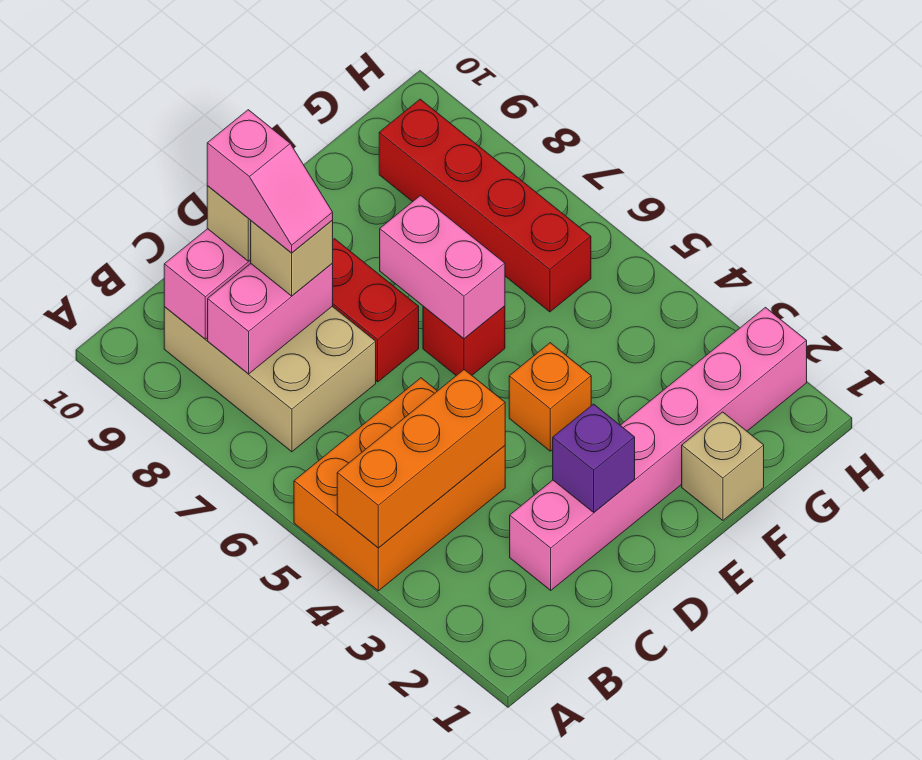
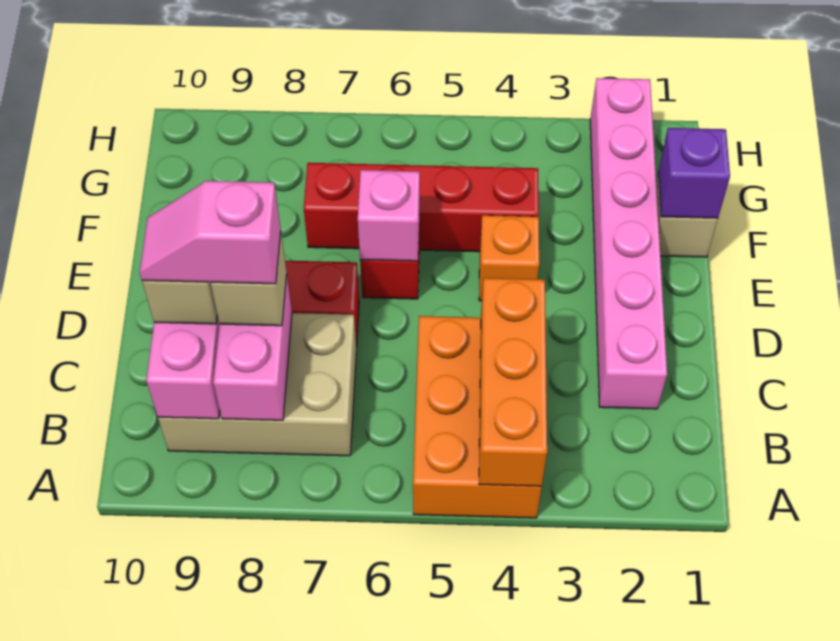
pink slope C8:C9 level 4 top 9 -> pink slope C8:C9 level 4 top 8
purple brick D2 level 2 -> purple brick F1 level 2
pink brick E6:E7 level 2 -> pink brick E6 level 2
red brick G6:G9 level 1 -> red brick F4:F7 level 1

